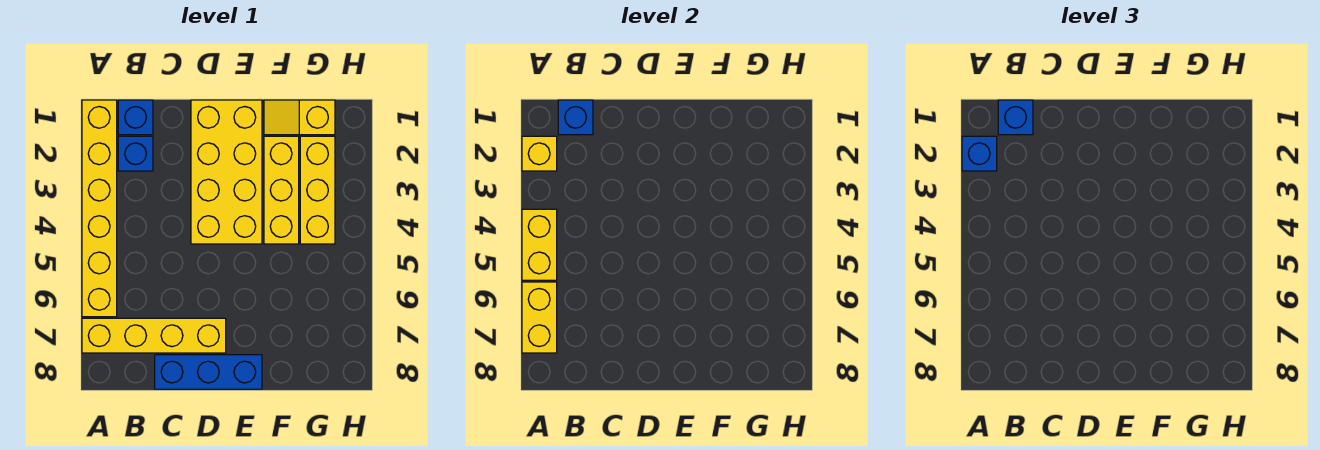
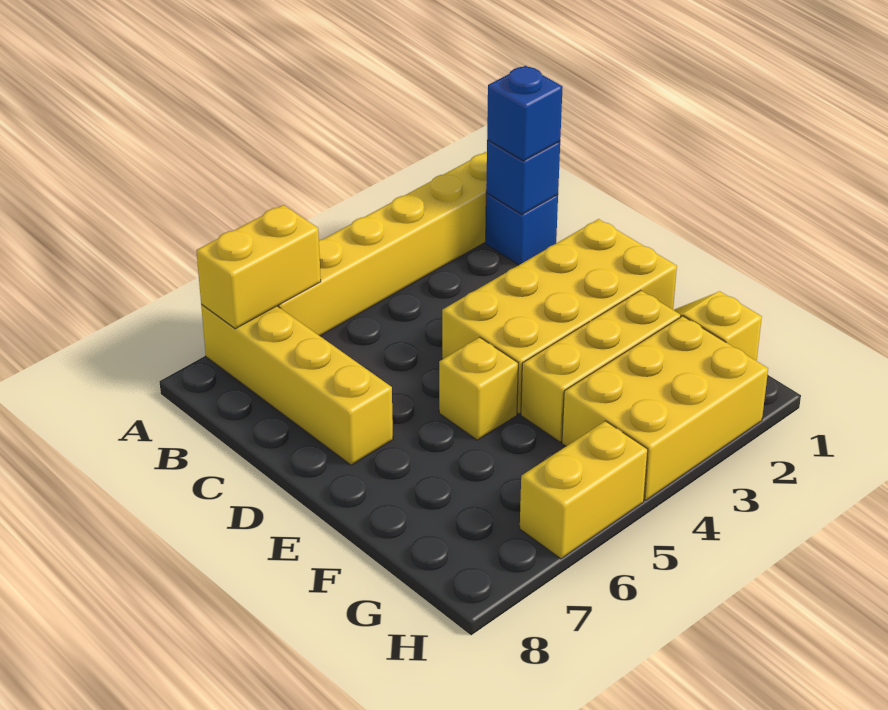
yellow brick A2 level 2 -> yellow brick E5 level 1
blue brick A2 level 3 -> none
yellow brick A4:A5 level 2 -> yellow brick H5:H6 level 1
blue brick B2 level 1 -> none
blue brick C8:E8 level 1 -> none
yellow brick G2:G4 level 1 -> yellow brick G2:H4 level 1

